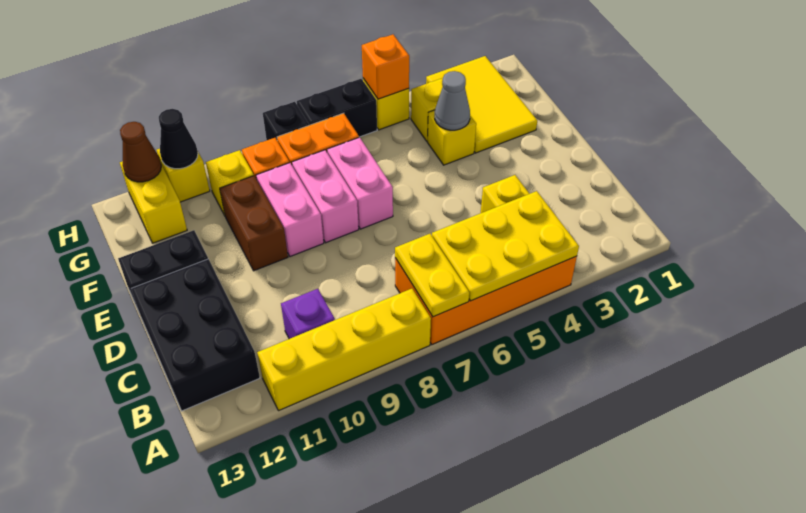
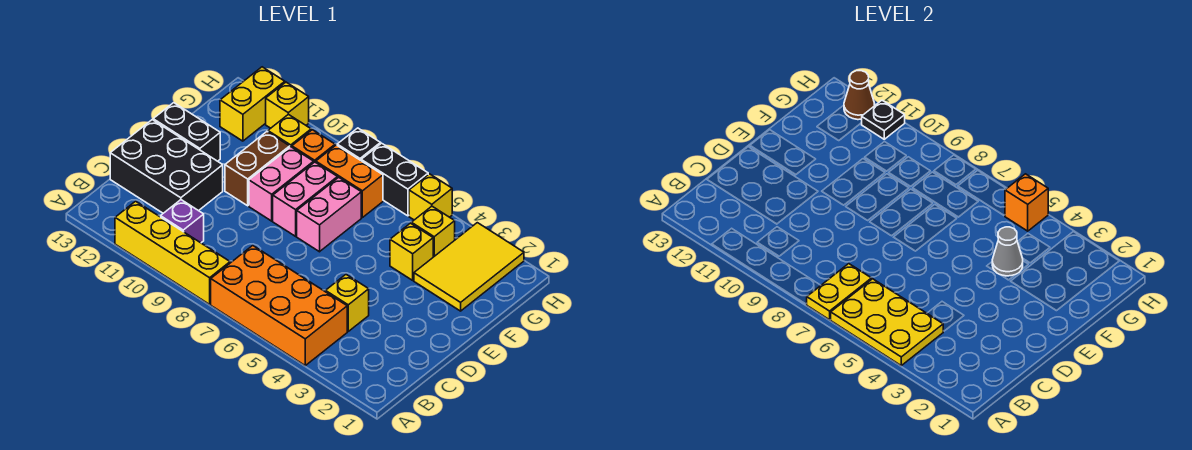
black brick B12:D13 level 1 -> black brick C11:D13 level 1
black cone H11 level 2 -> black plate H11 level 2

